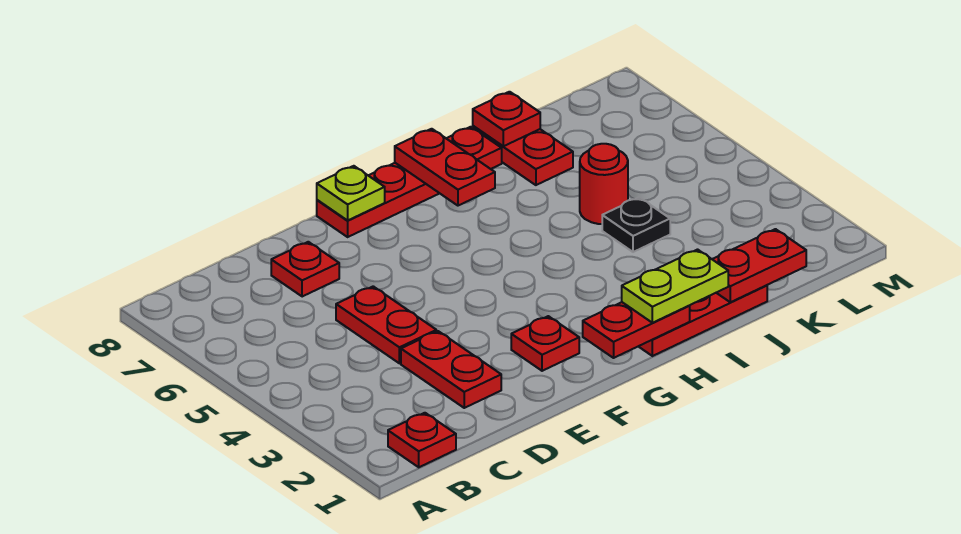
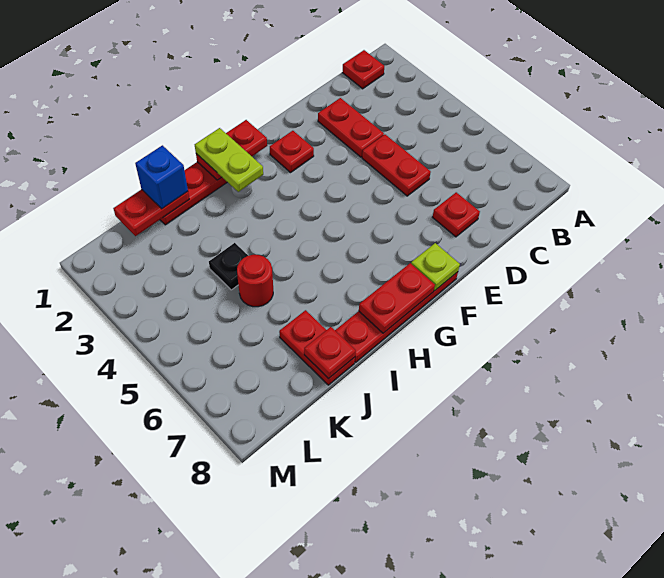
lime plate H1:I1 level 3 -> lime plate H1:H2 level 3
red plate H7:H8 level 2 -> red plate G8:H8 level 2
none -> blue brick J1 level 3

